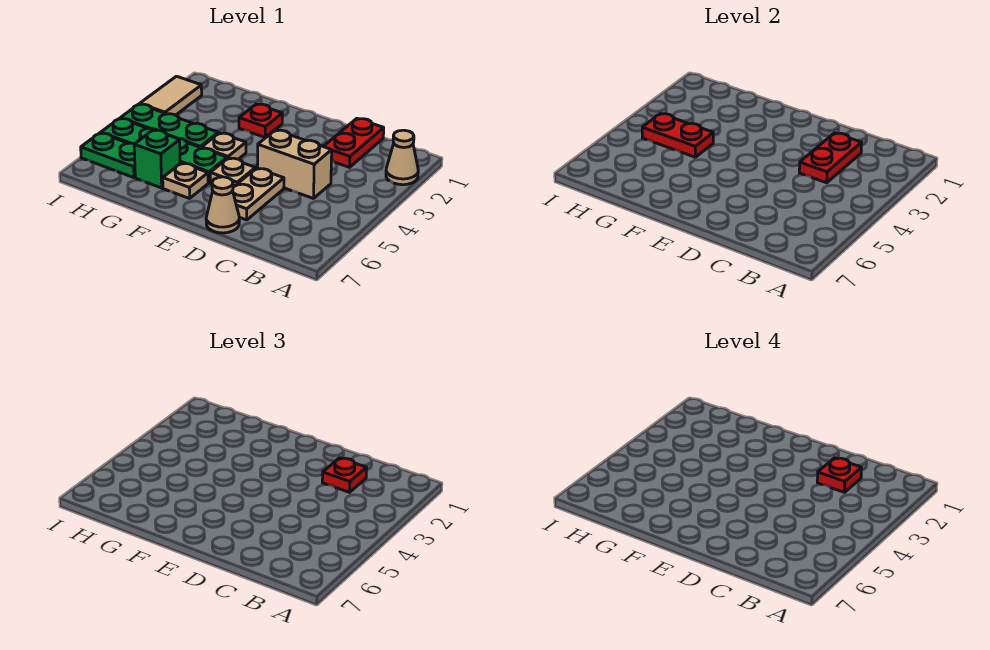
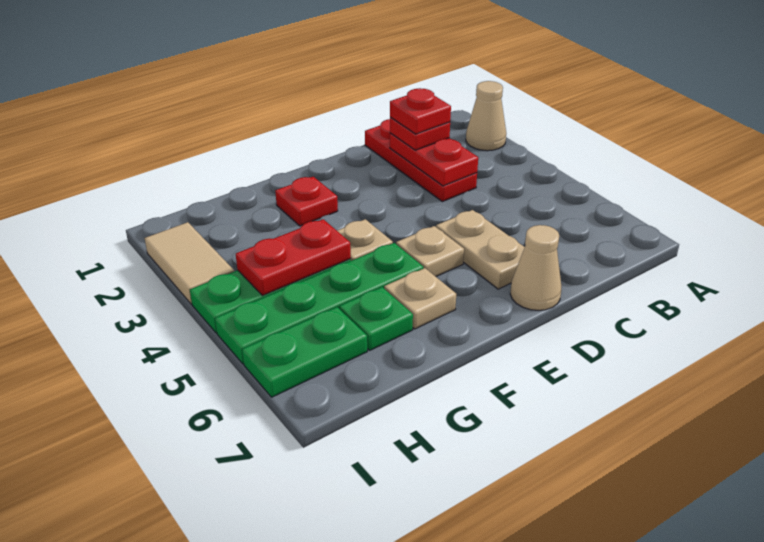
red plate C1:C2 level 1 -> red plate C1:C3 level 1
tan brick C4:D4 level 1 -> none
green brick G6 level 1 -> green plate G6 level 1

